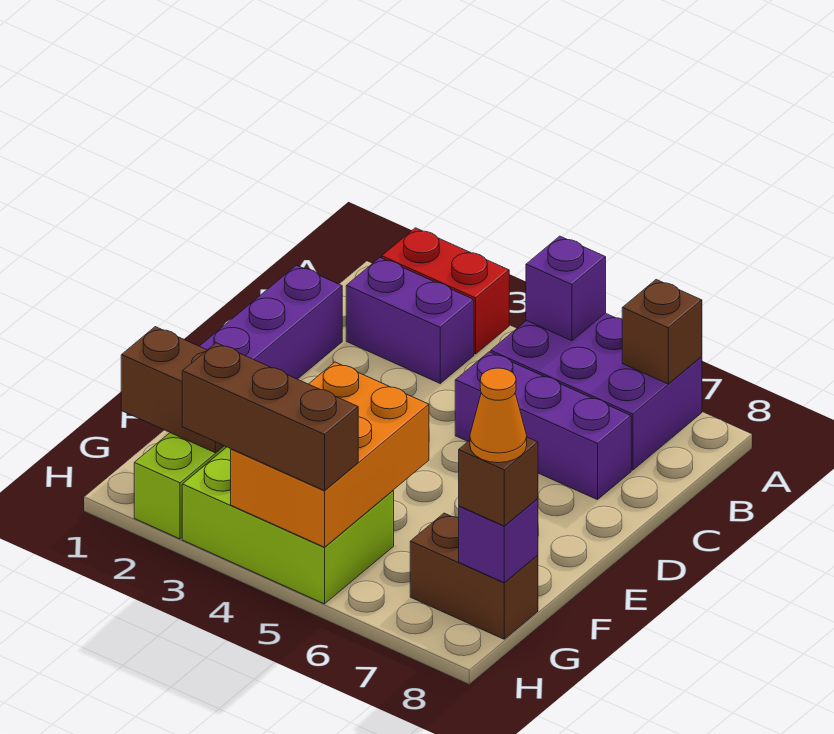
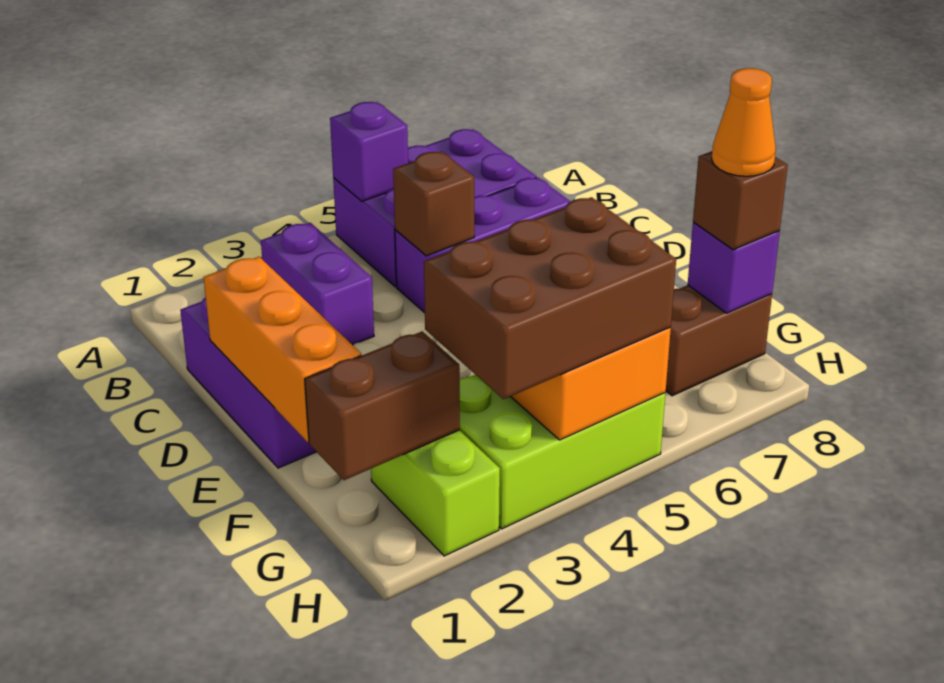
red brick A2:A3 level 1 -> none
brown brick A7 level 2 -> brown brick C5 level 2
purple brick B2:B3 level 1 -> purple brick B3:C3 level 1
none -> orange brick D1:F1 level 2
brown brick H3:H5 level 3 -> brown brick G3:H5 level 3

